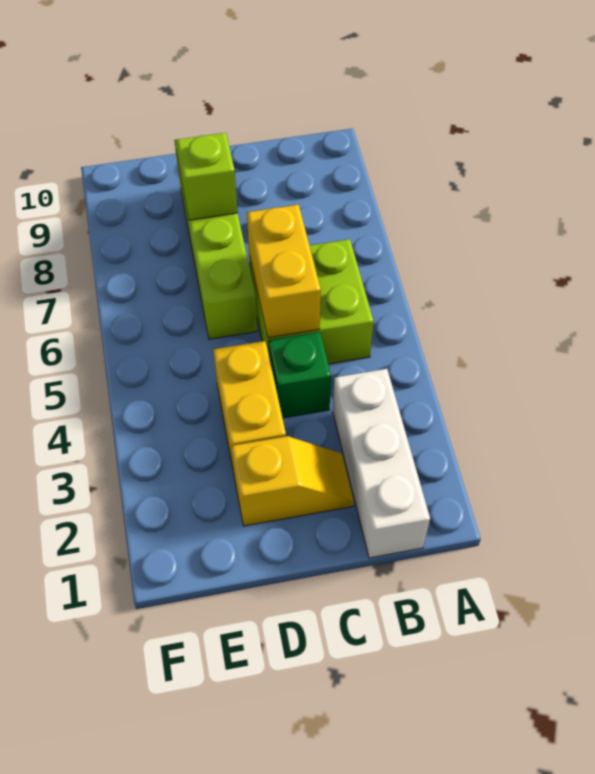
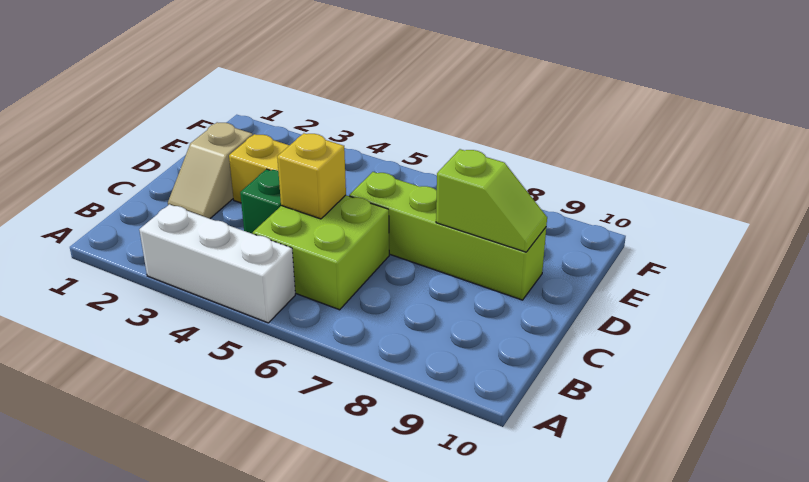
white brick B1:B3 level 1 -> white brick A3:A5 level 1
yellow slope C2:D2 level 1 top D -> tan slope C2:D2 level 1 top D
yellow brick C5:C6 level 2 -> yellow brick C5 level 2

